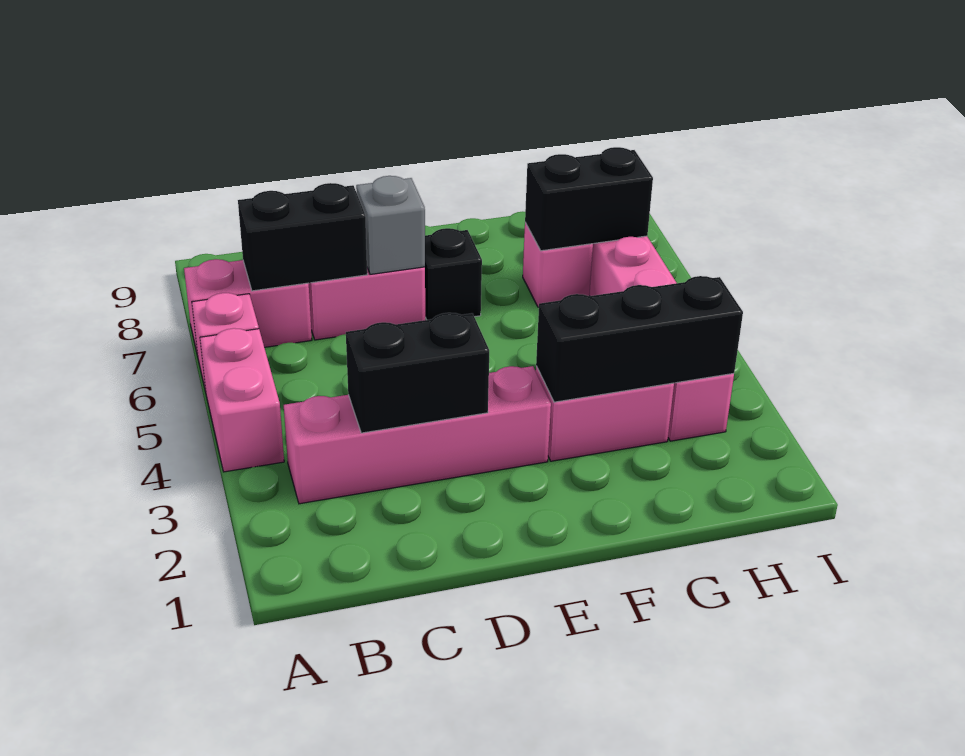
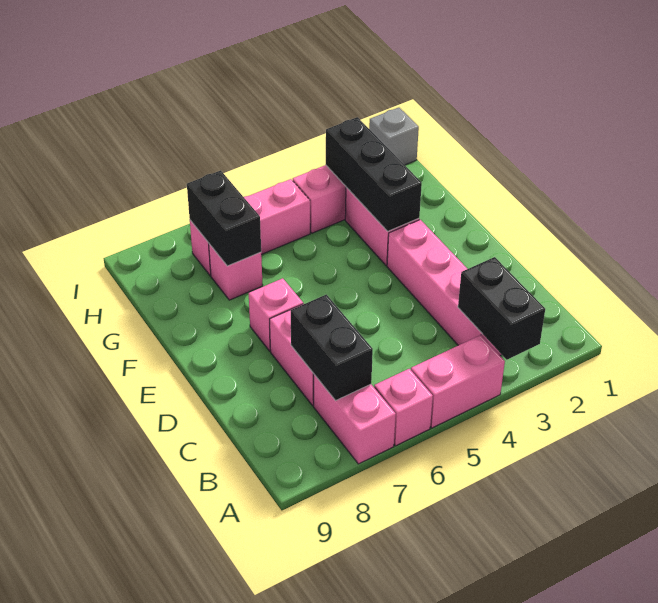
black brick C3:D3 level 2 -> black brick A3:B3 level 2
grey brick D7 level 2 -> grey brick I1 level 1
black brick E7 level 1 -> pink brick E7 level 1

